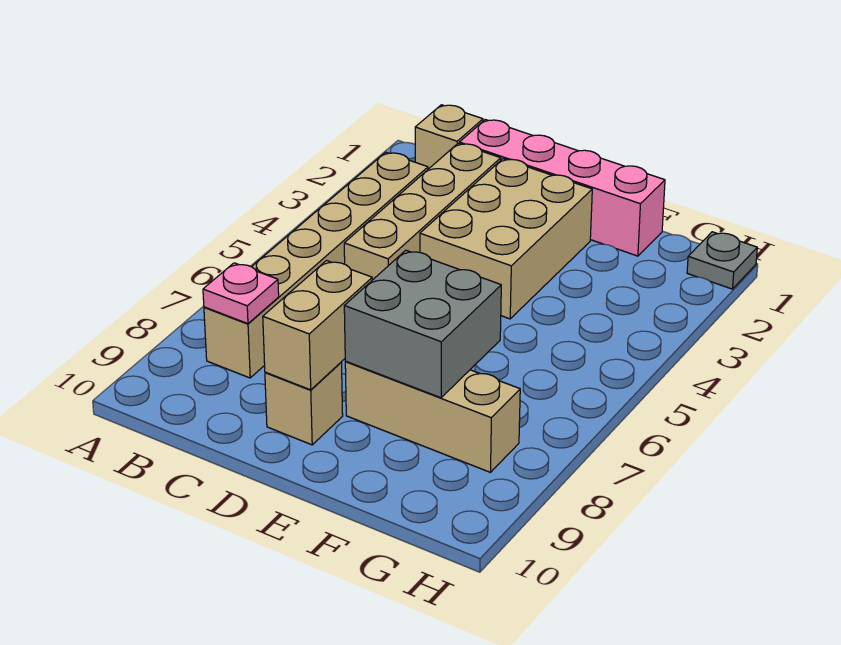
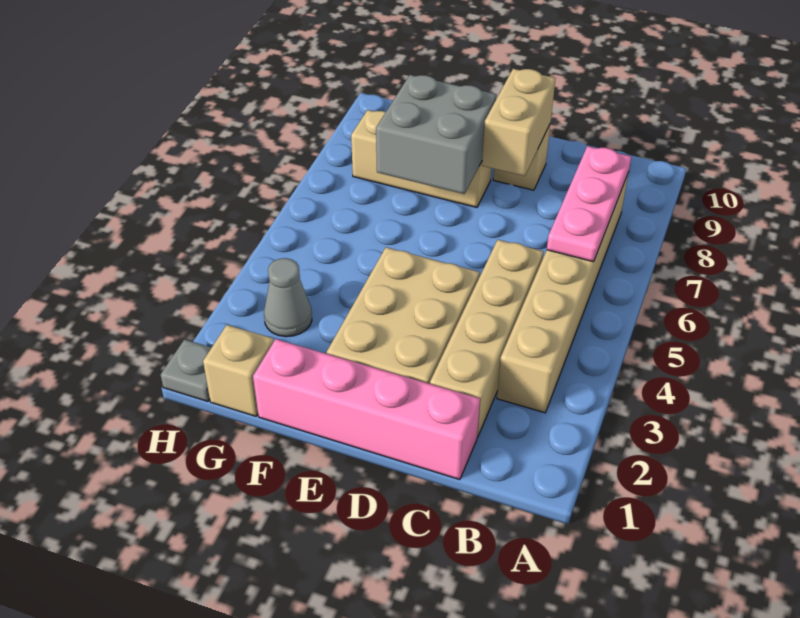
tan brick B1 level 1 -> tan brick G1 level 1
pink plate B8 level 2 -> pink plate B6:B8 level 2
none -> grey cone G3 level 1

